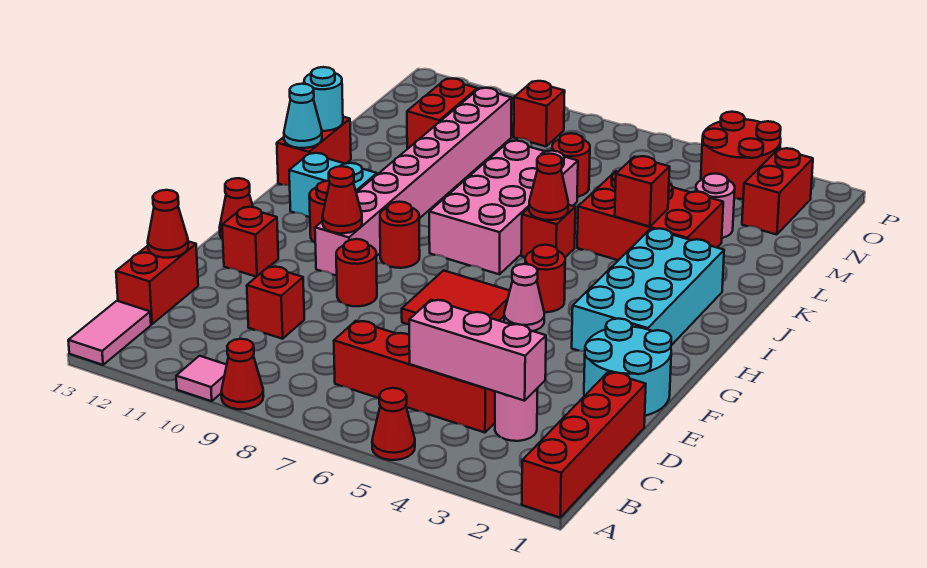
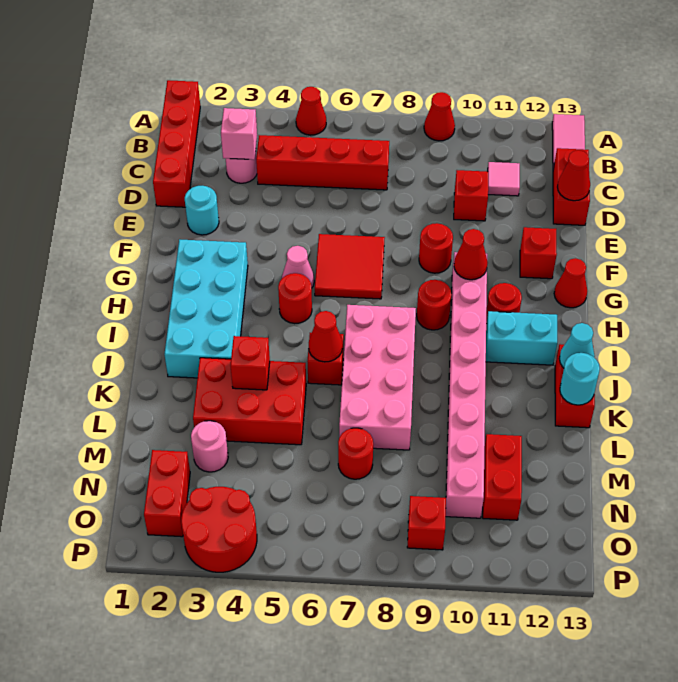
pink tile A10 level 1 -> pink tile C11 level 1
pink brick C3:C5 level 2 -> pink brick C3 level 2
cyan round brick E1:F2 level 1 -> cyan round brick E2 level 1

